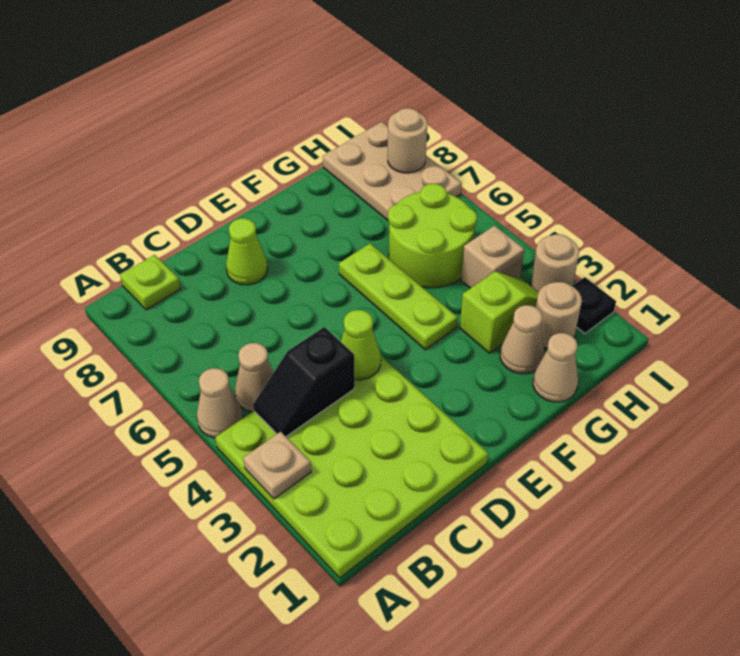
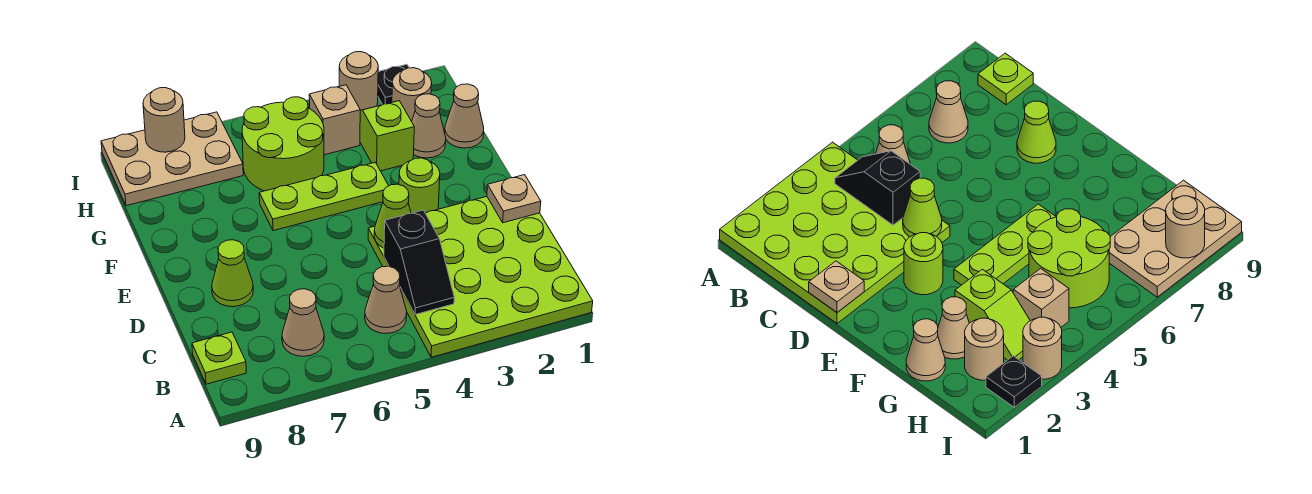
tan plate A3 level 2 -> tan plate D1 level 2
tan cone A5 level 1 -> tan cone B7 level 1
none -> lime round brick E3 level 1

